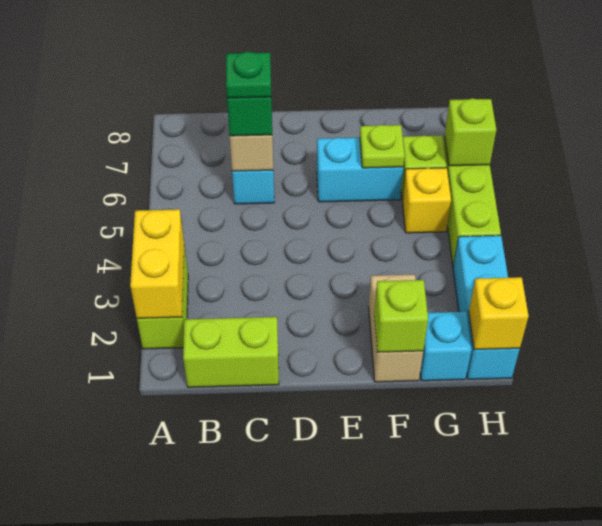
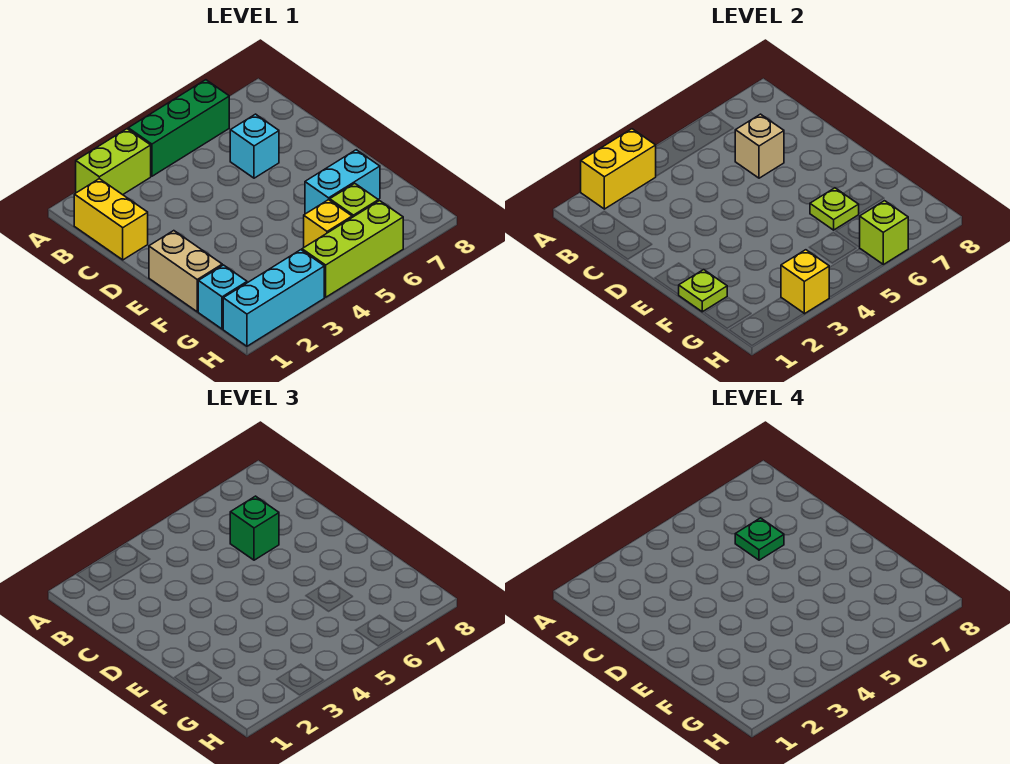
none -> green brick A4:A6 level 1
lime brick B1:C1 level 1 -> yellow brick B1:C1 level 1
cyan brick E6:F6 level 1 -> cyan brick F6:F7 level 1
tan brick F1:F2 level 1 -> tan brick E1:F1 level 1
lime brick F1 level 2 -> lime plate F1 level 2
yellow brick H1 level 2 -> yellow brick H3 level 2

